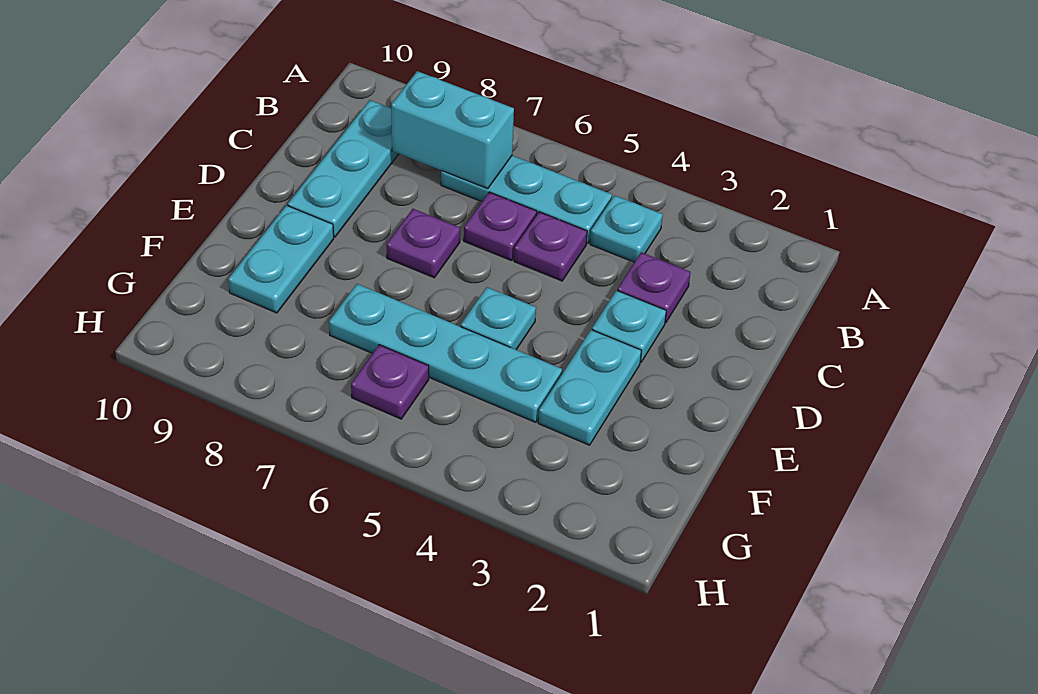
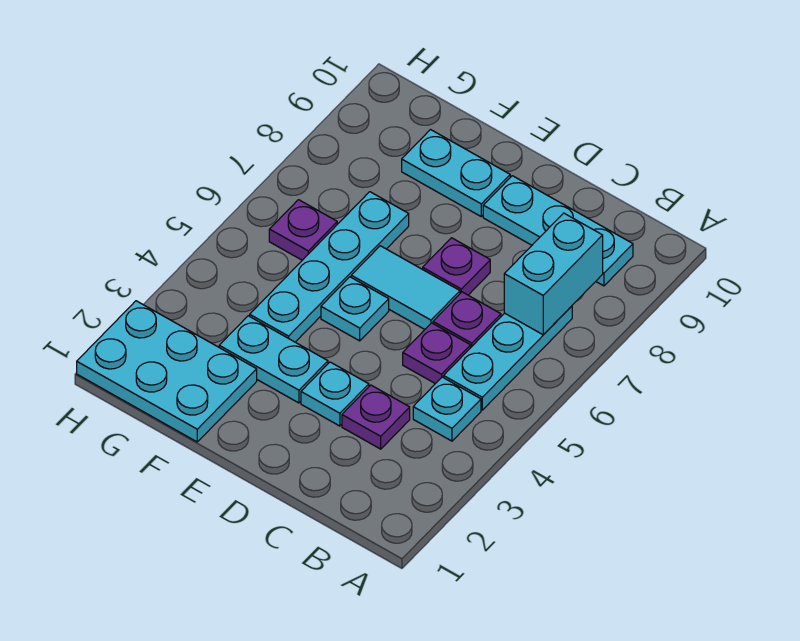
none -> cyan tile D6:E6 level 1
none -> cyan plate F1:H2 level 1

